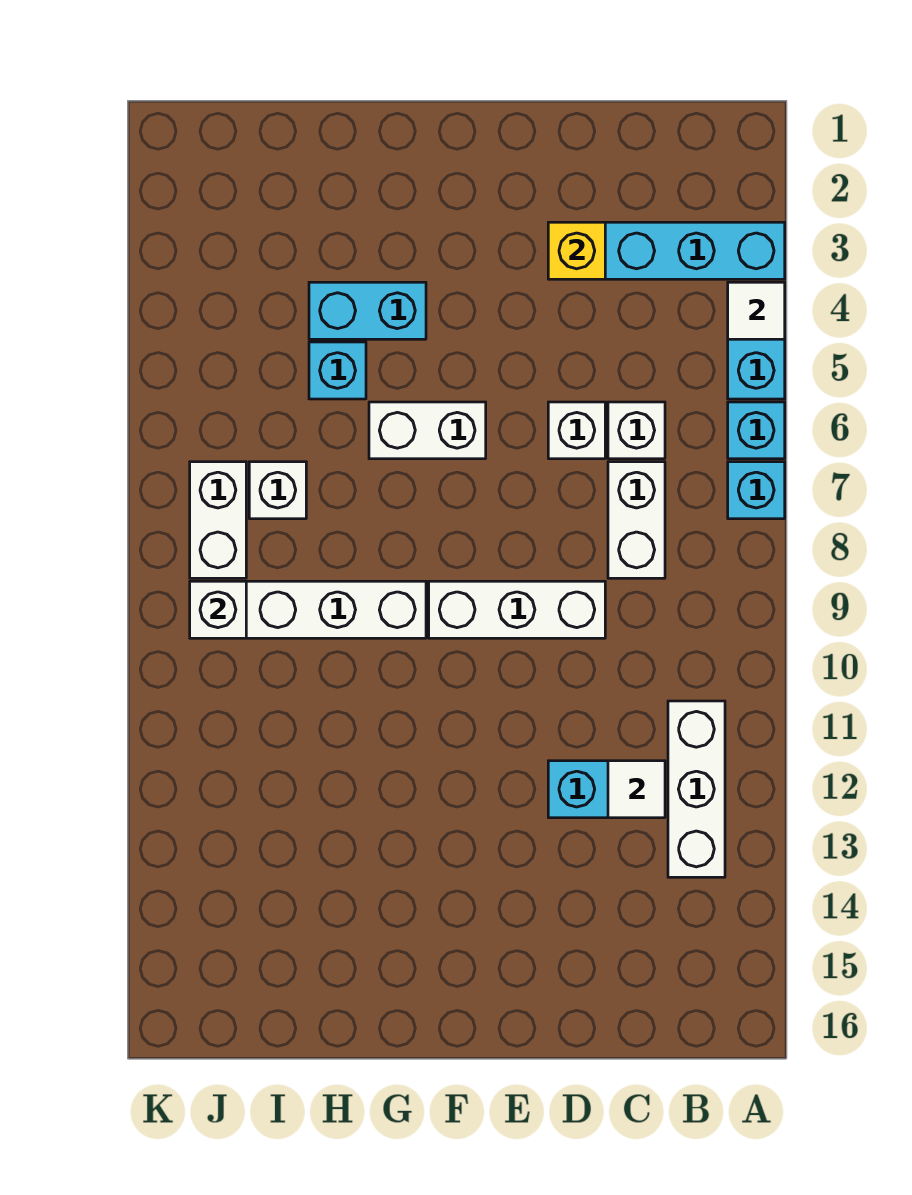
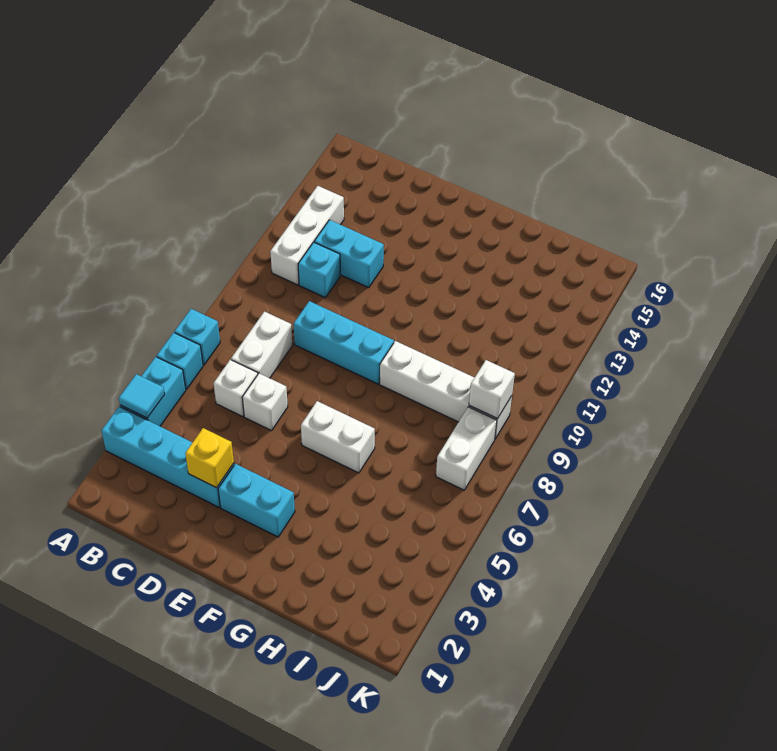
white tile A4 level 2 -> cyan tile A4 level 2
white tile C12 level 2 -> none
white brick D9:F9 level 1 -> cyan brick D9:F9 level 1
cyan brick G4:H4 level 1 -> cyan brick E3:F3 level 1
cyan brick H5 level 1 -> cyan brick C11 level 1
white brick I7 level 1 -> none

